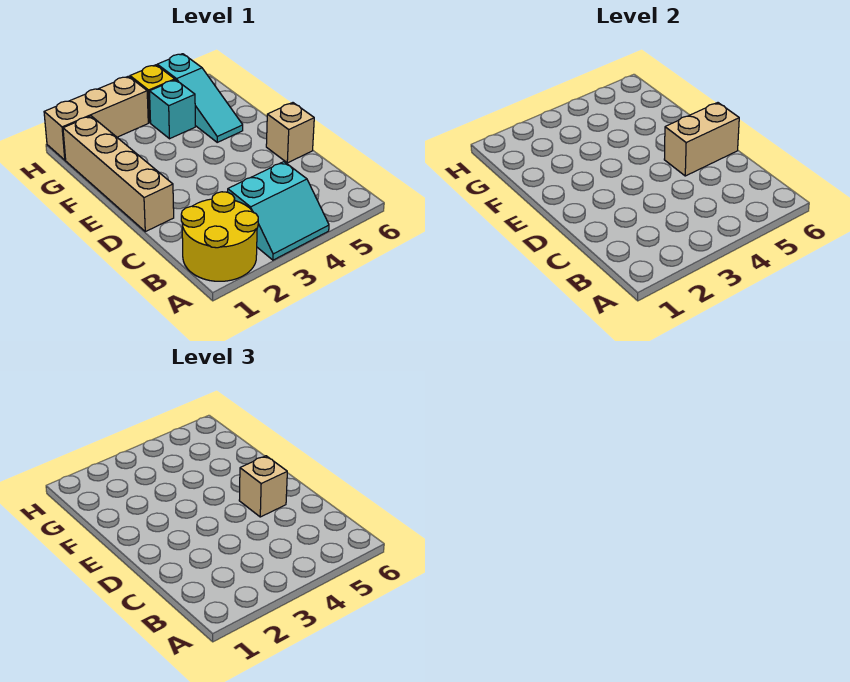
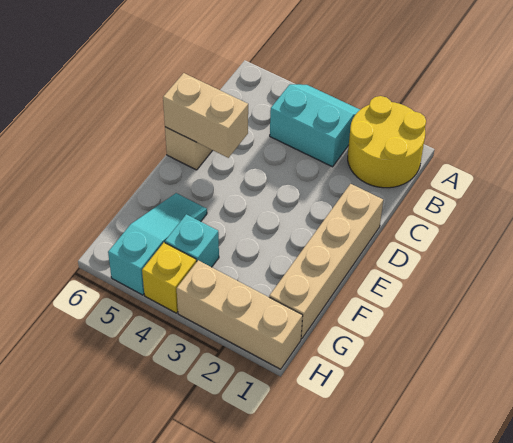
tan brick D5 level 3 -> none

